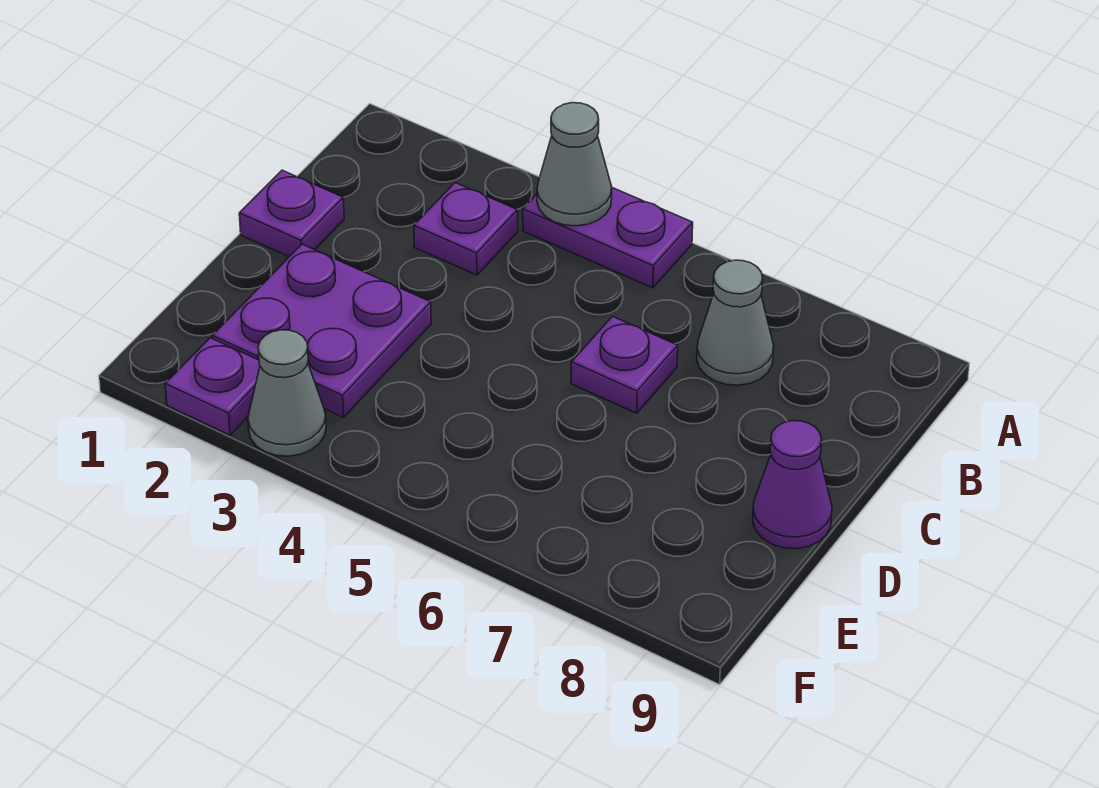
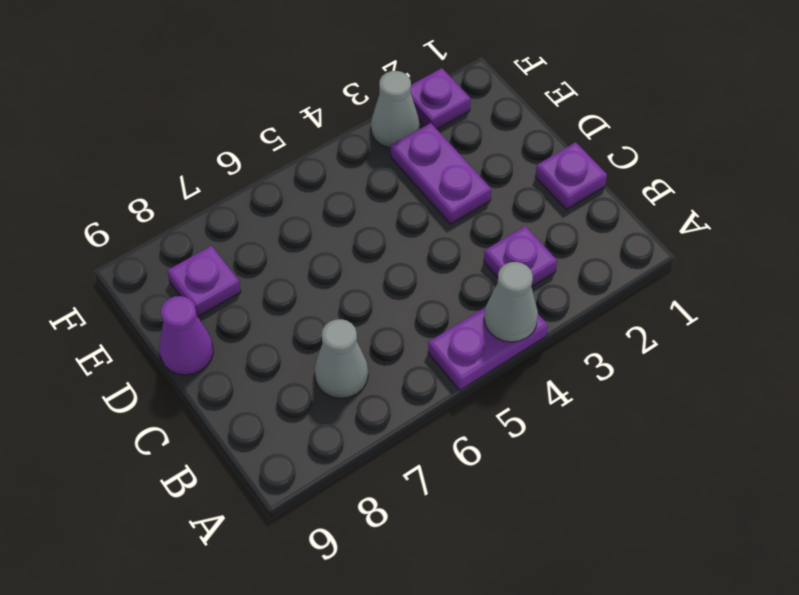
purple plate C6 level 1 -> purple plate E8 level 1
purple plate D2:E3 level 1 -> purple plate D3:E3 level 1

